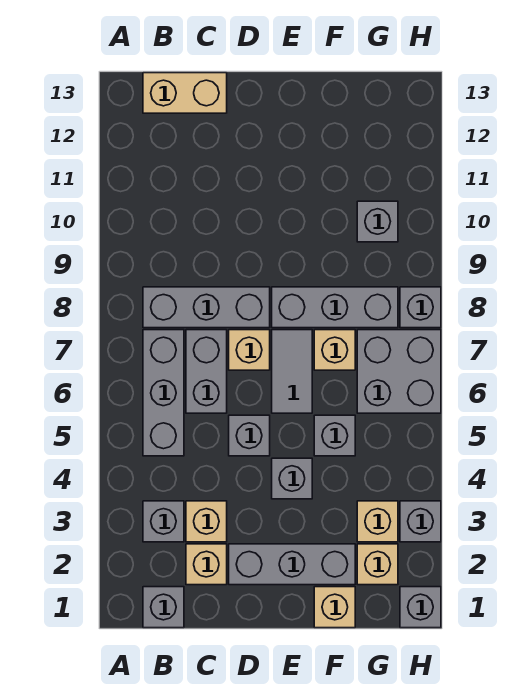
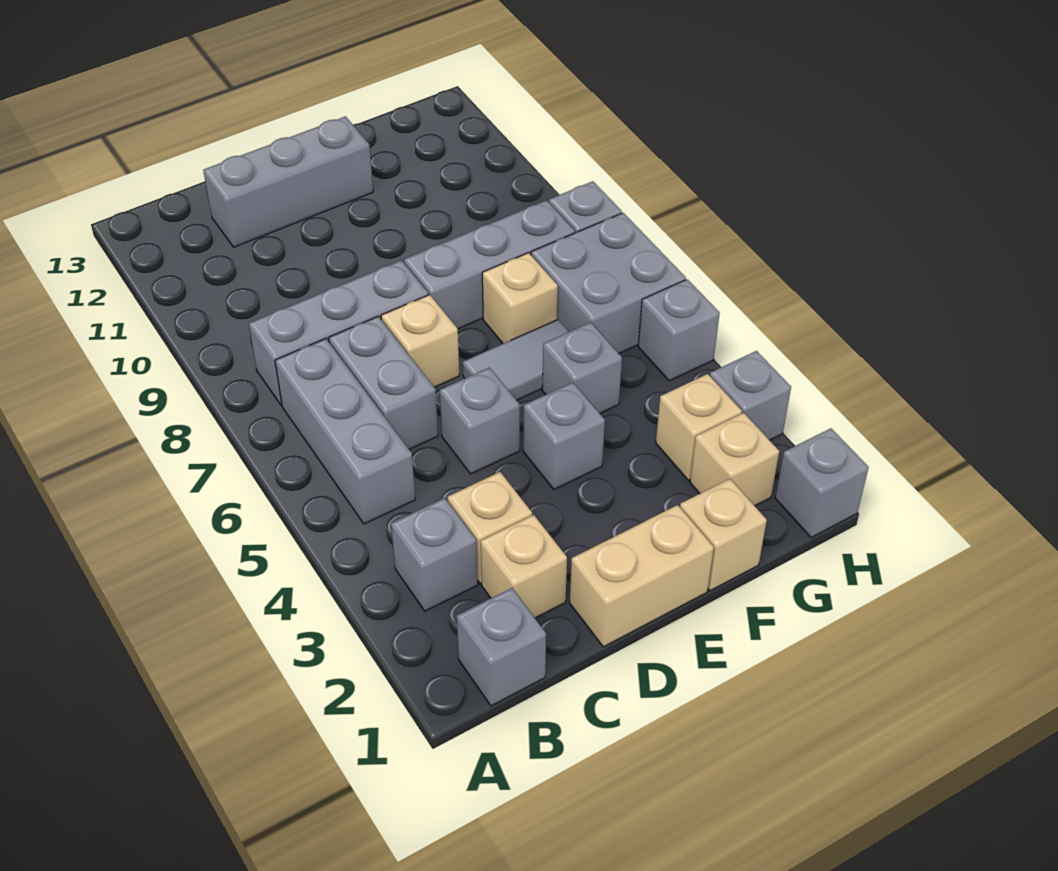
tan brick B13:C13 level 1 -> tan brick D1:E1 level 1
grey brick D2:F2 level 1 -> grey brick C12:E12 level 1
grey tile E6:E7 level 1 -> grey tile E6:F6 level 1
grey brick G10 level 1 -> grey brick H5 level 1

